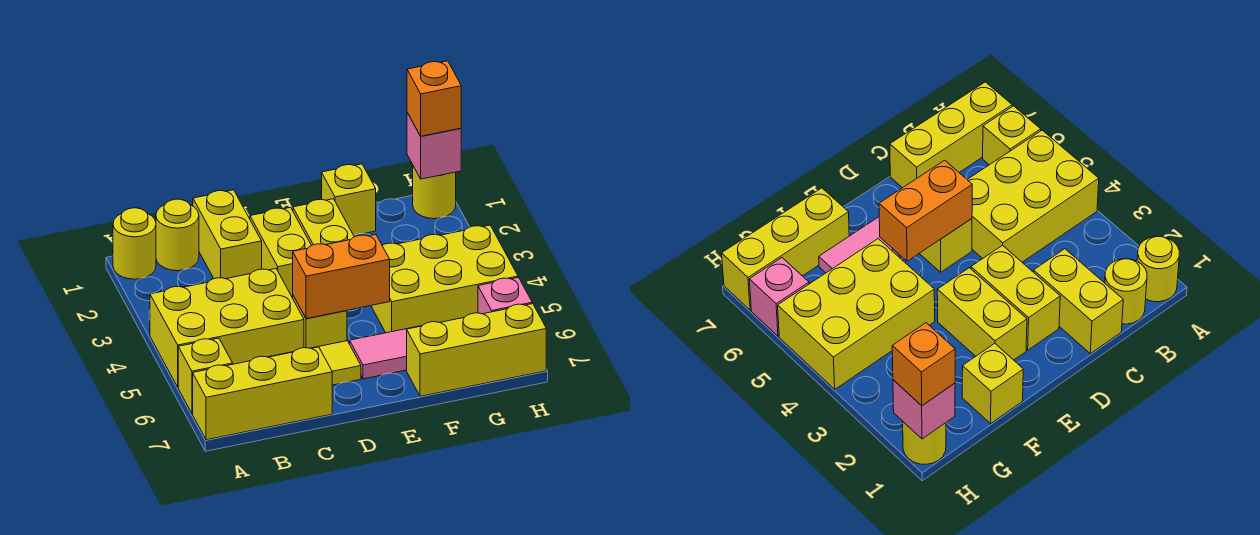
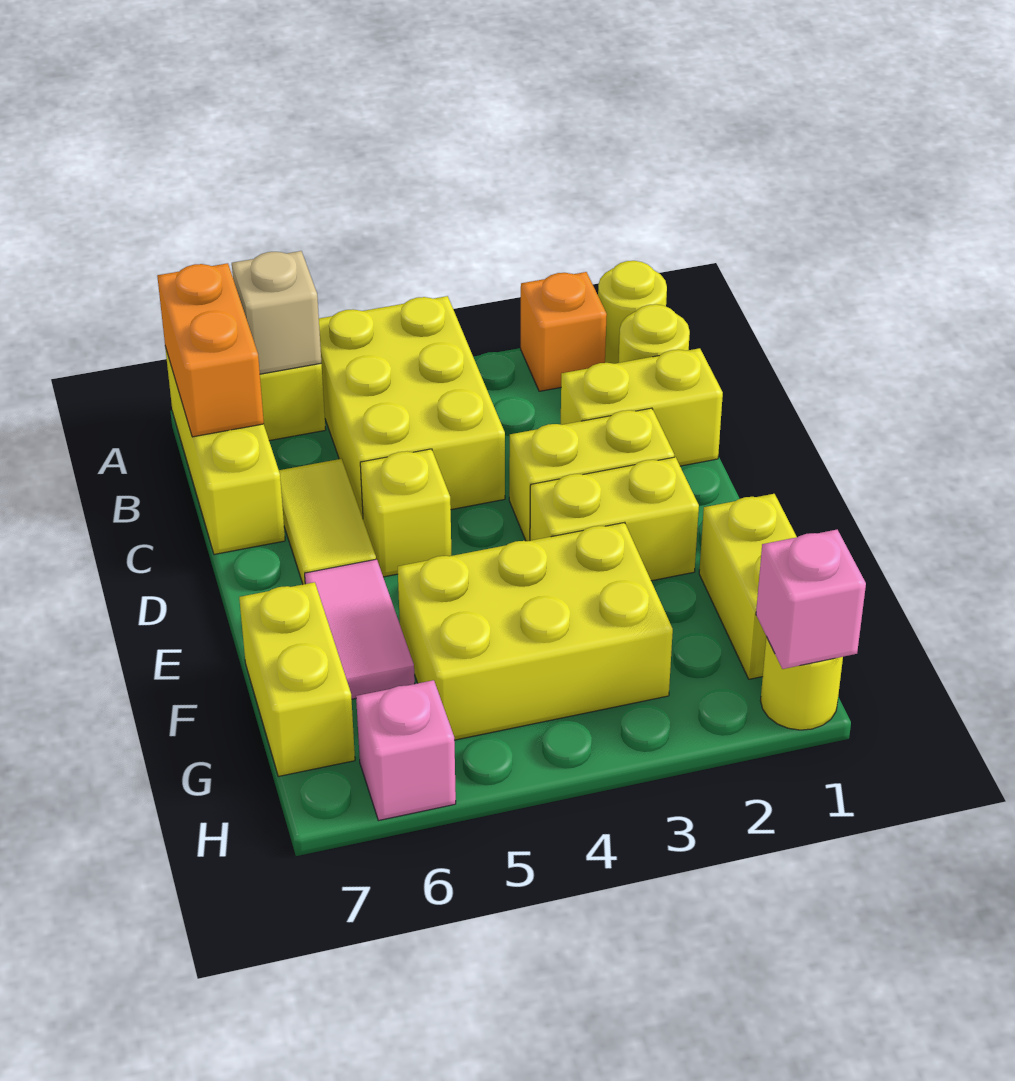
none -> tan brick A6 level 2
orange brick D5:E5 level 2 -> orange brick A7:B7 level 2
yellow brick F1 level 1 -> yellow brick F1:G1 level 1
yellow brick F4:H5 level 1 -> yellow brick F3:G5 level 1
yellow brick F7:H7 level 1 -> yellow brick F7:G7 level 1
orange brick H1 level 3 -> orange brick A2 level 1

